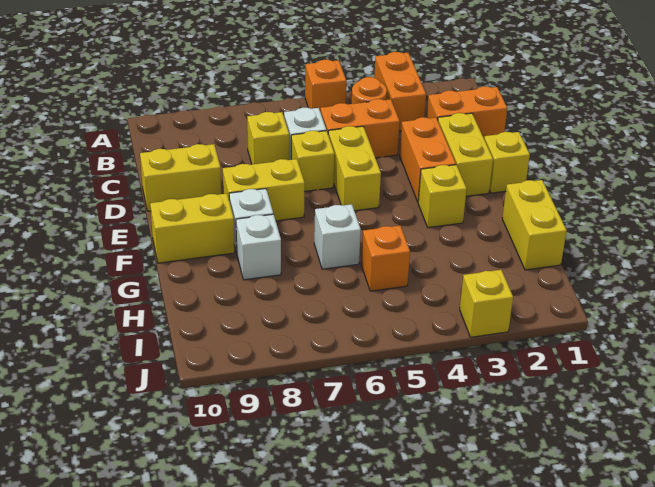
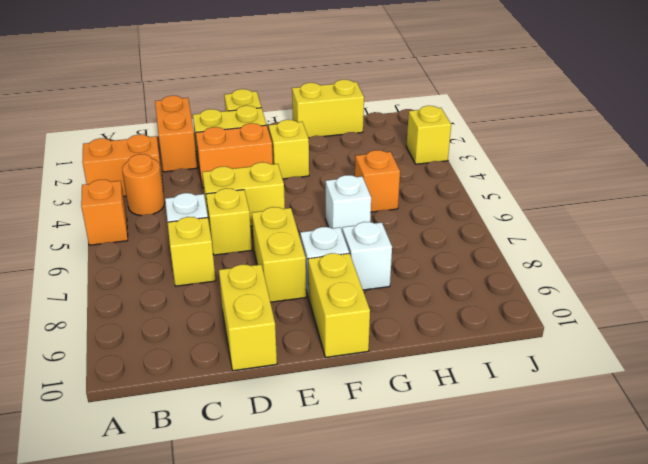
orange brick C4:C5 level 1 -> none

